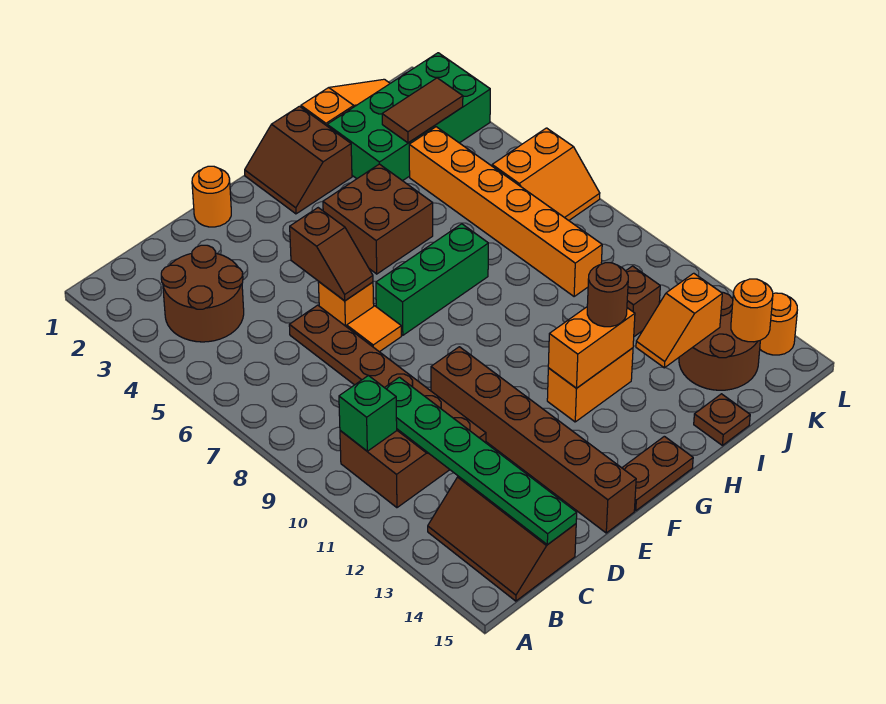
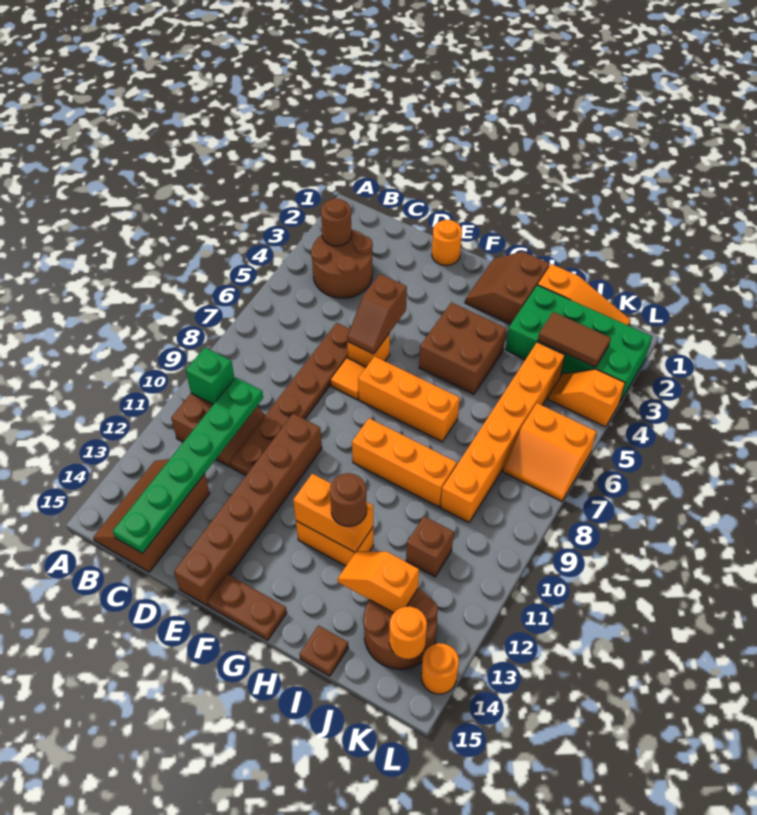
none -> brown round brick B3 level 2
green brick F7:H7 level 1 -> orange brick F7:H7 level 1
none -> orange brick G9:I9 level 1
none -> orange slope K4:L4 level 1 top L

